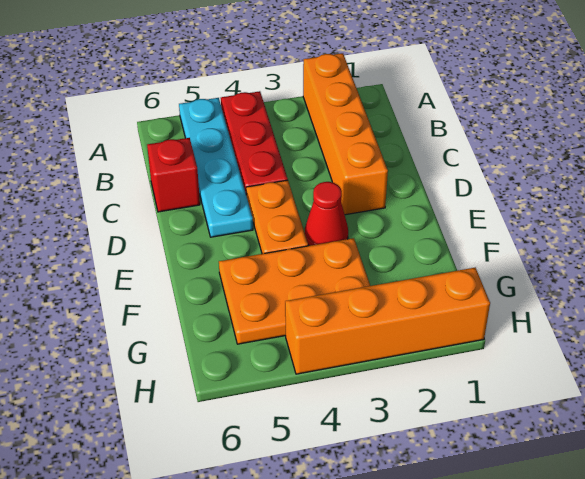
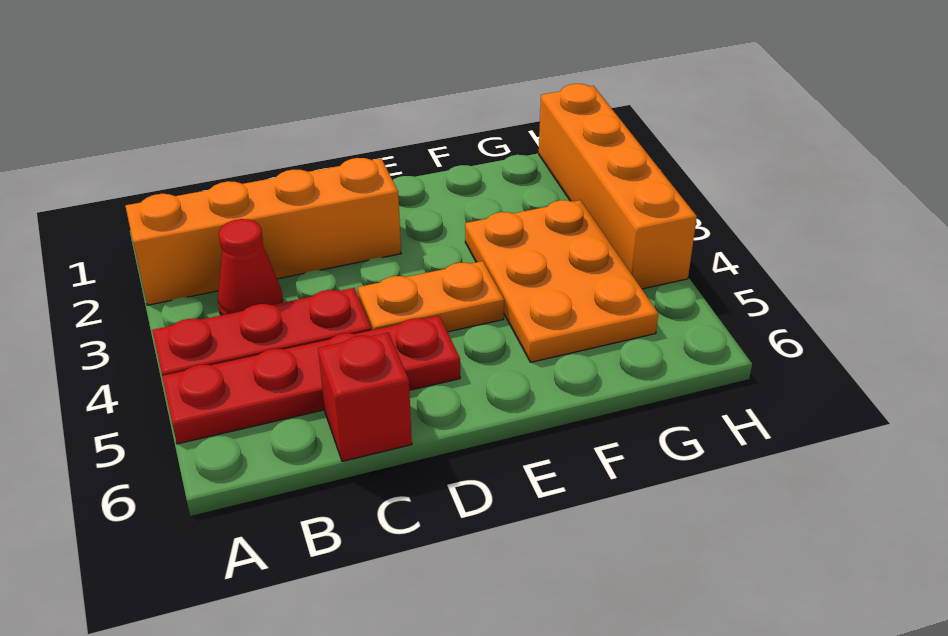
cyan plate A5:D5 level 1 -> red plate A5:D5 level 1
red cone E3 level 1 -> red cone B3 level 1

